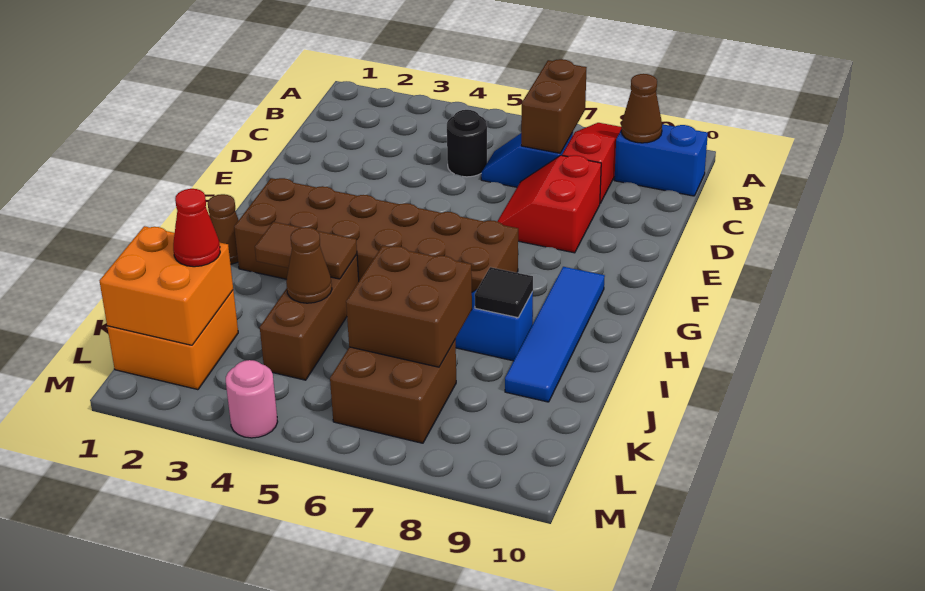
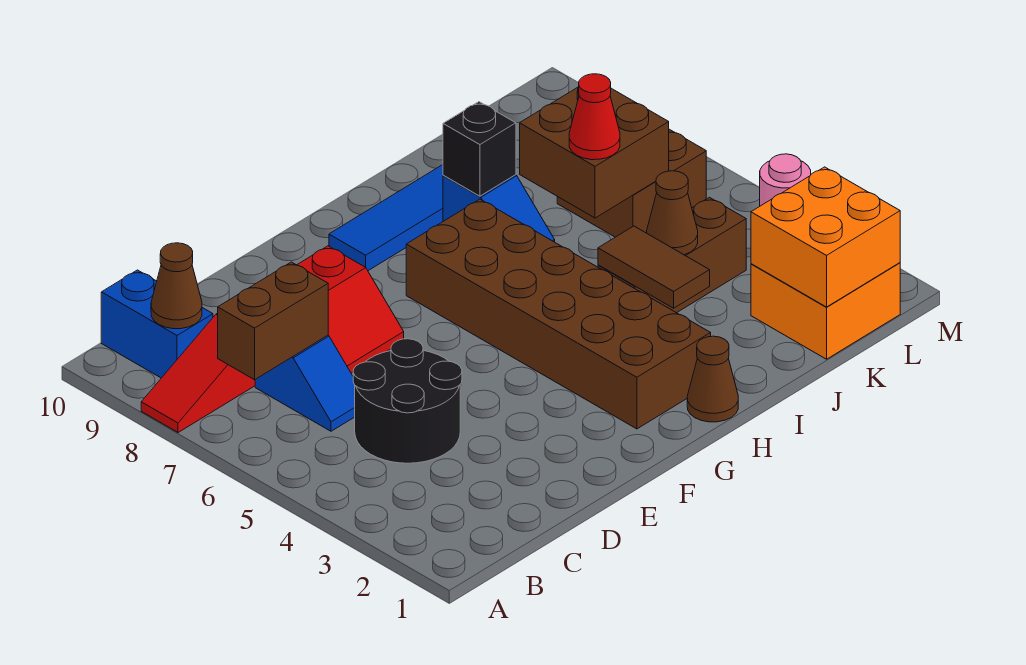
black round brick C5 level 1 -> black round brick C4:D5 level 1
black tile I8 level 2 -> black brick I8 level 2
red cone K2 level 3 -> red cone J6 level 3

